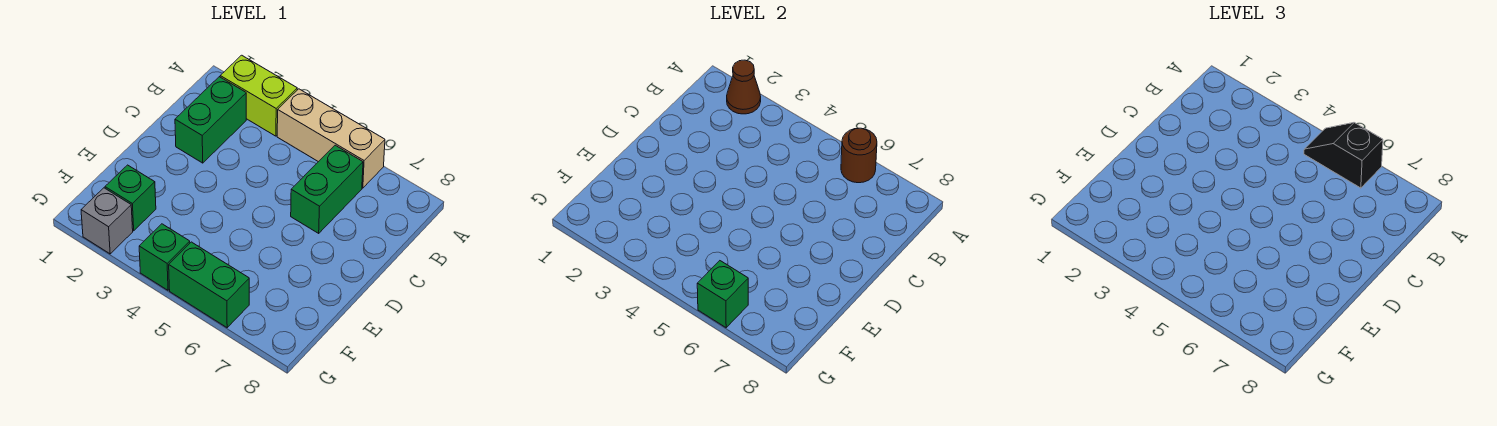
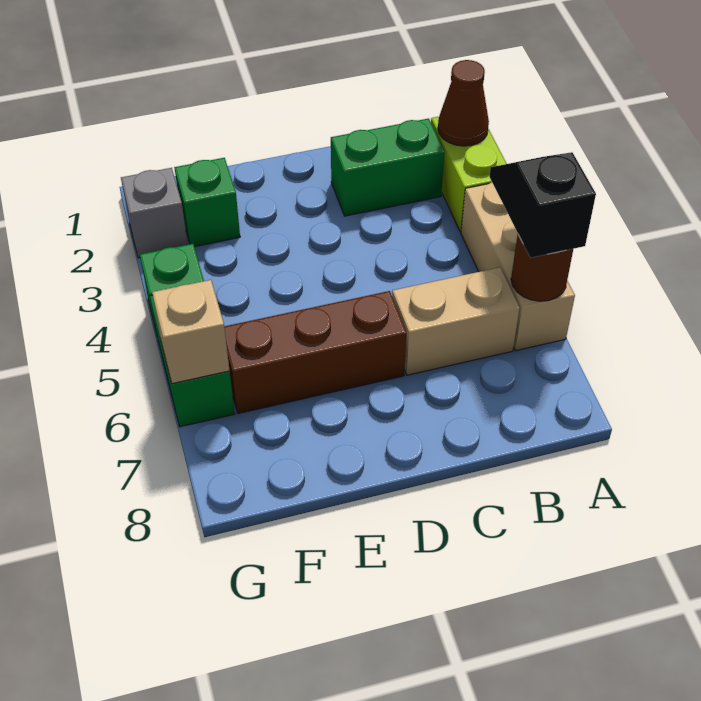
green brick B6:C6 level 1 -> tan brick B6:C6 level 1
none -> brown brick D6:F6 level 1
green brick G6 level 2 -> tan brick G6 level 2

